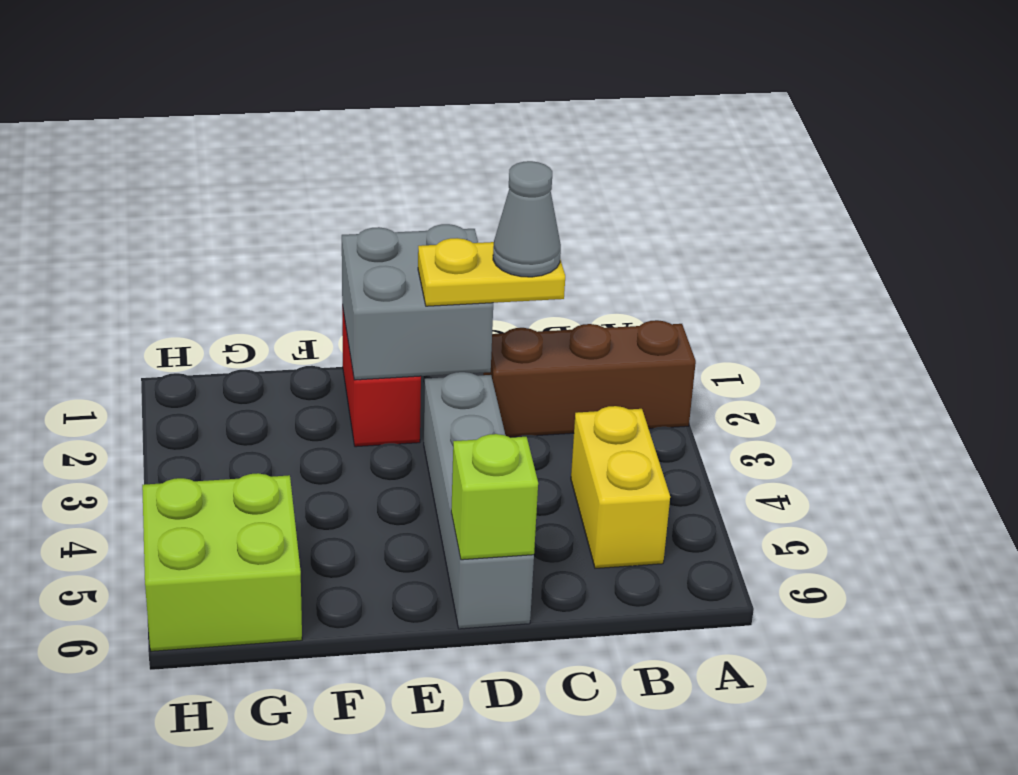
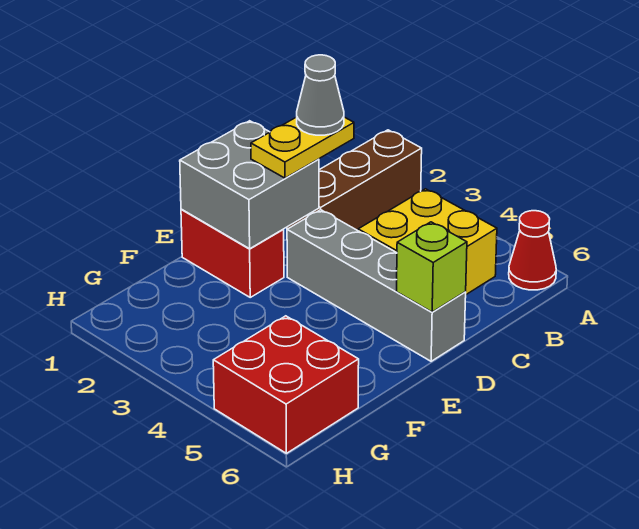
none -> red cone A6 level 1
yellow brick B4:B5 level 1 -> yellow brick B4:C5 level 1
lime brick G5:H6 level 1 -> red brick G5:H6 level 1

